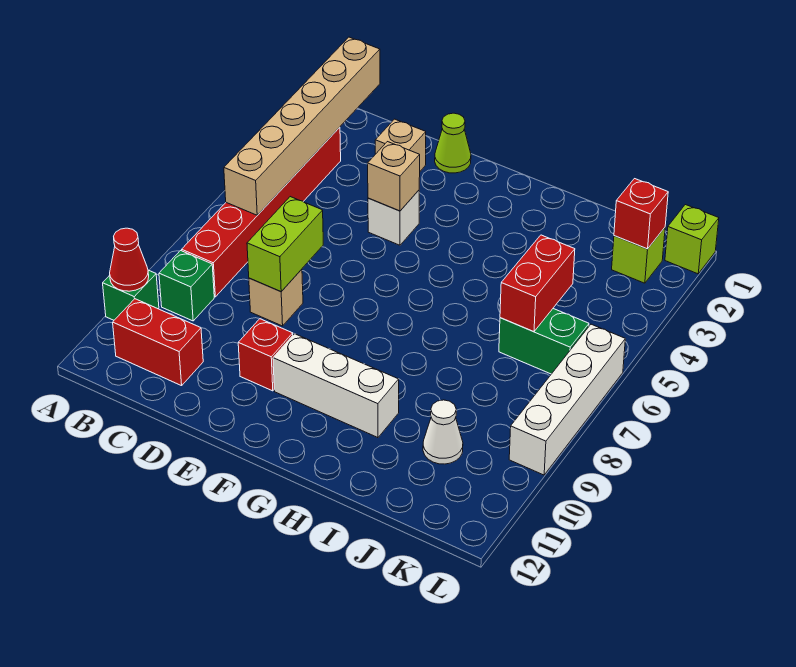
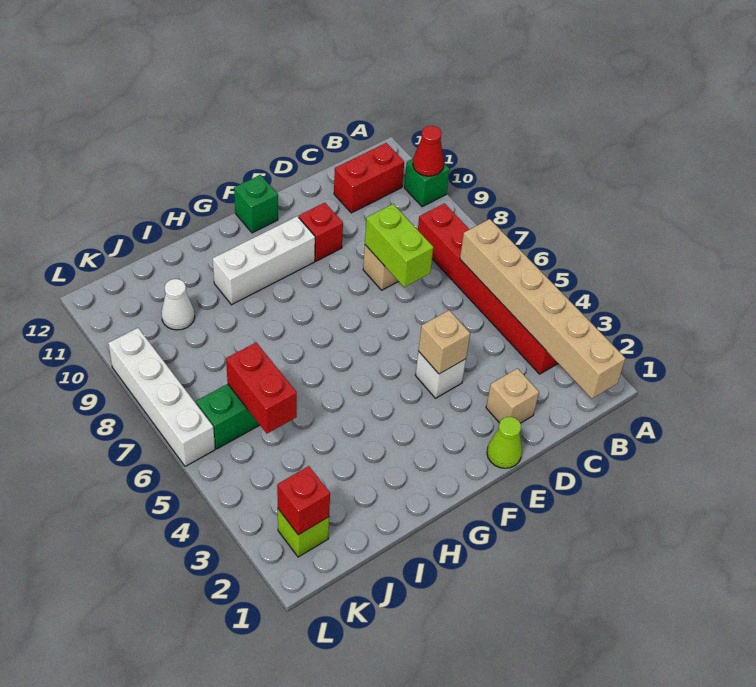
green brick B9 level 1 -> green brick F12 level 1
lime brick L1 level 1 -> none

